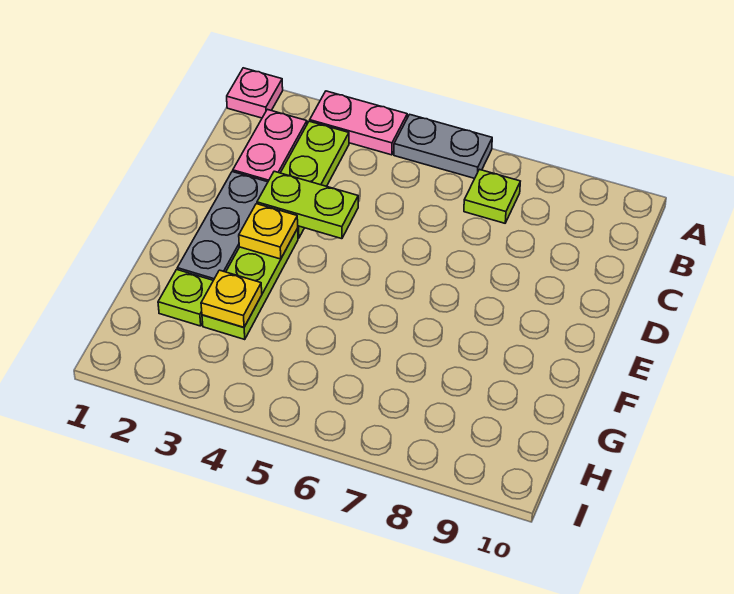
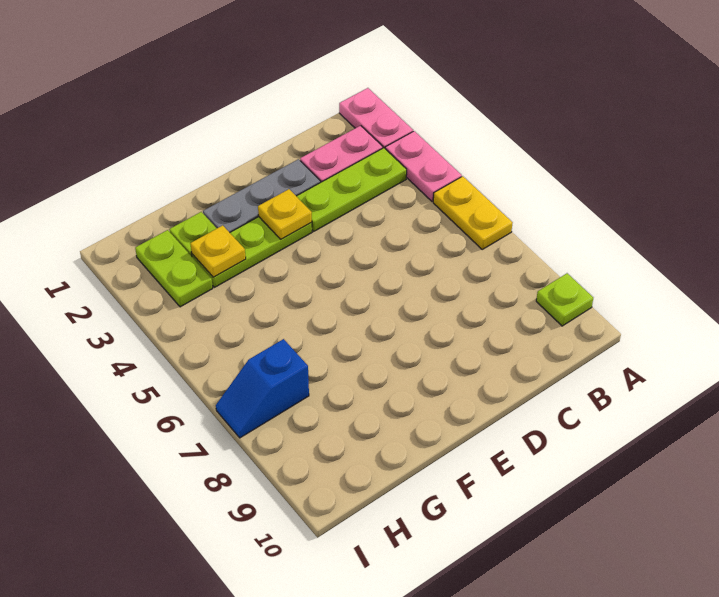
pink plate A1 level 1 -> pink plate A1:A2 level 1
grey plate A5:A6 level 1 -> yellow plate A5:A6 level 1
lime plate B7 level 1 -> lime plate A9 level 1
lime plate D3:D4 level 2 -> lime plate H2:H3 level 1
none -> blue slope H7:I7 level 1 top H

